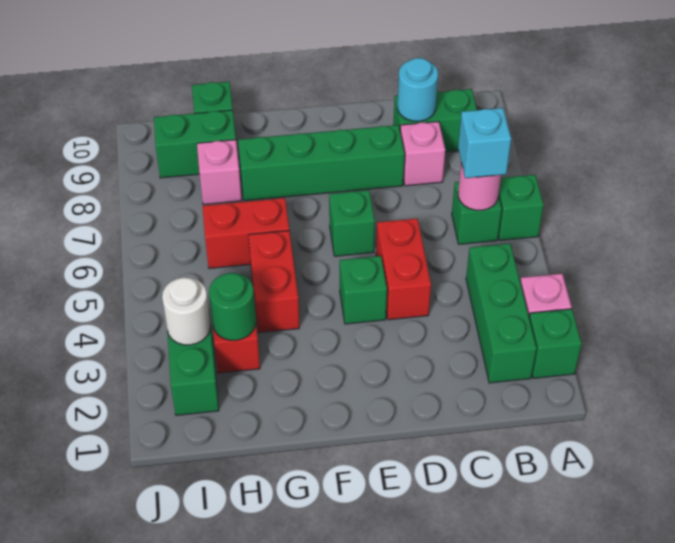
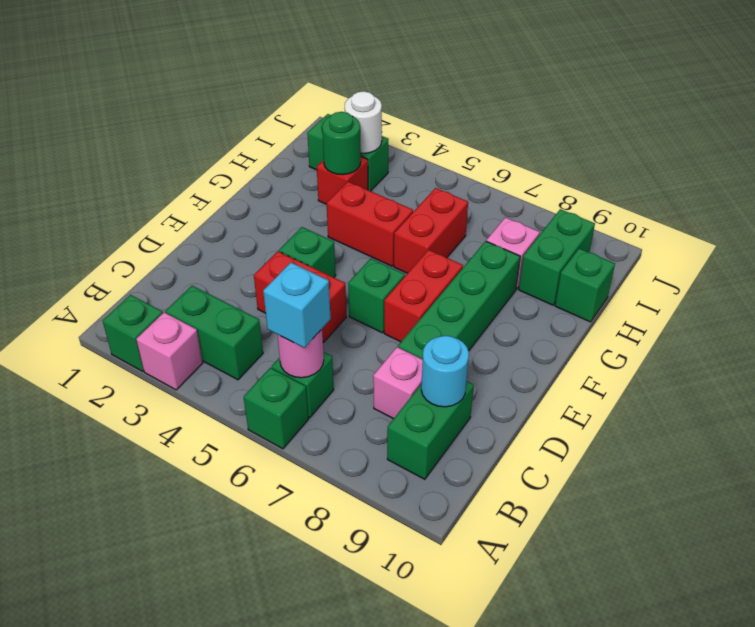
green brick B2:B4 level 1 -> green brick B3:B4 level 1
none -> red brick E7:F7 level 1

